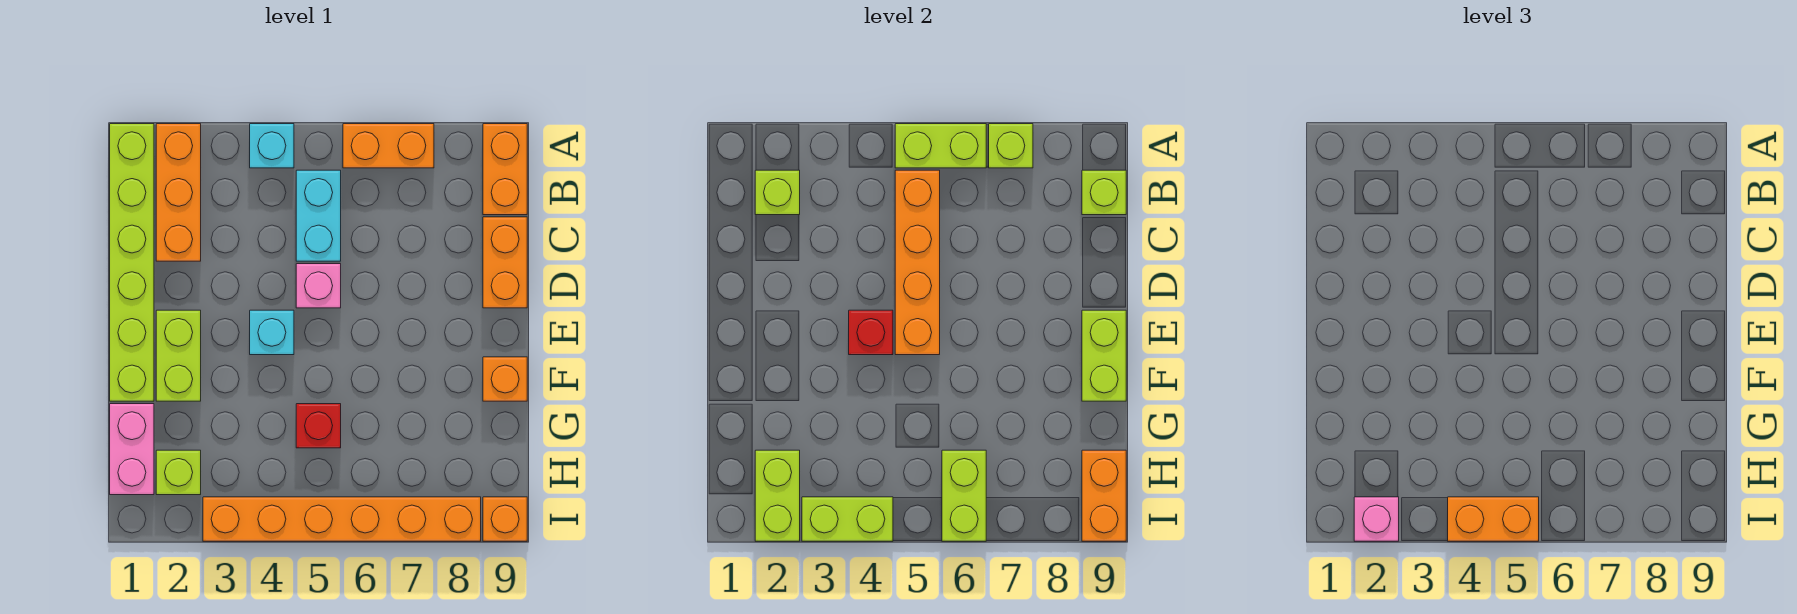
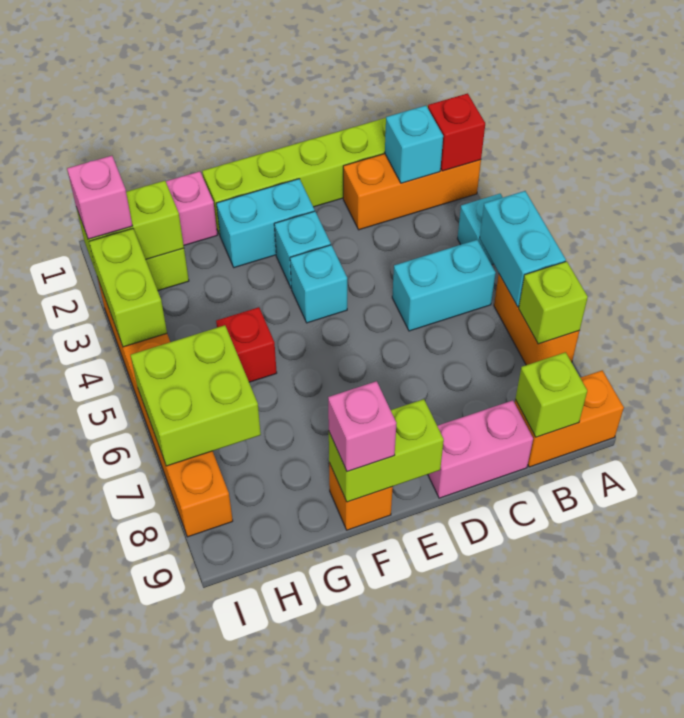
lime brick A5:A6 level 2 -> cyan brick A5:A6 level 2
lime brick B2 level 2 -> cyan brick B2 level 2
orange brick B5:E5 level 2 -> none
orange brick C9:D9 level 1 -> pink brick C9:D9 level 1
pink brick D5 level 1 -> pink brick F9 level 3
lime brick E2:F2 level 1 -> cyan brick E2:F2 level 1
none -> cyan brick E3 level 1
red brick E4 level 2 -> red brick A2 level 2
lime brick H6:I6 level 2 -> lime brick H6:I7 level 2
orange brick H9:I9 level 2 -> none
orange brick I4:I5 level 3 -> none
orange brick I9 level 1 -> none

